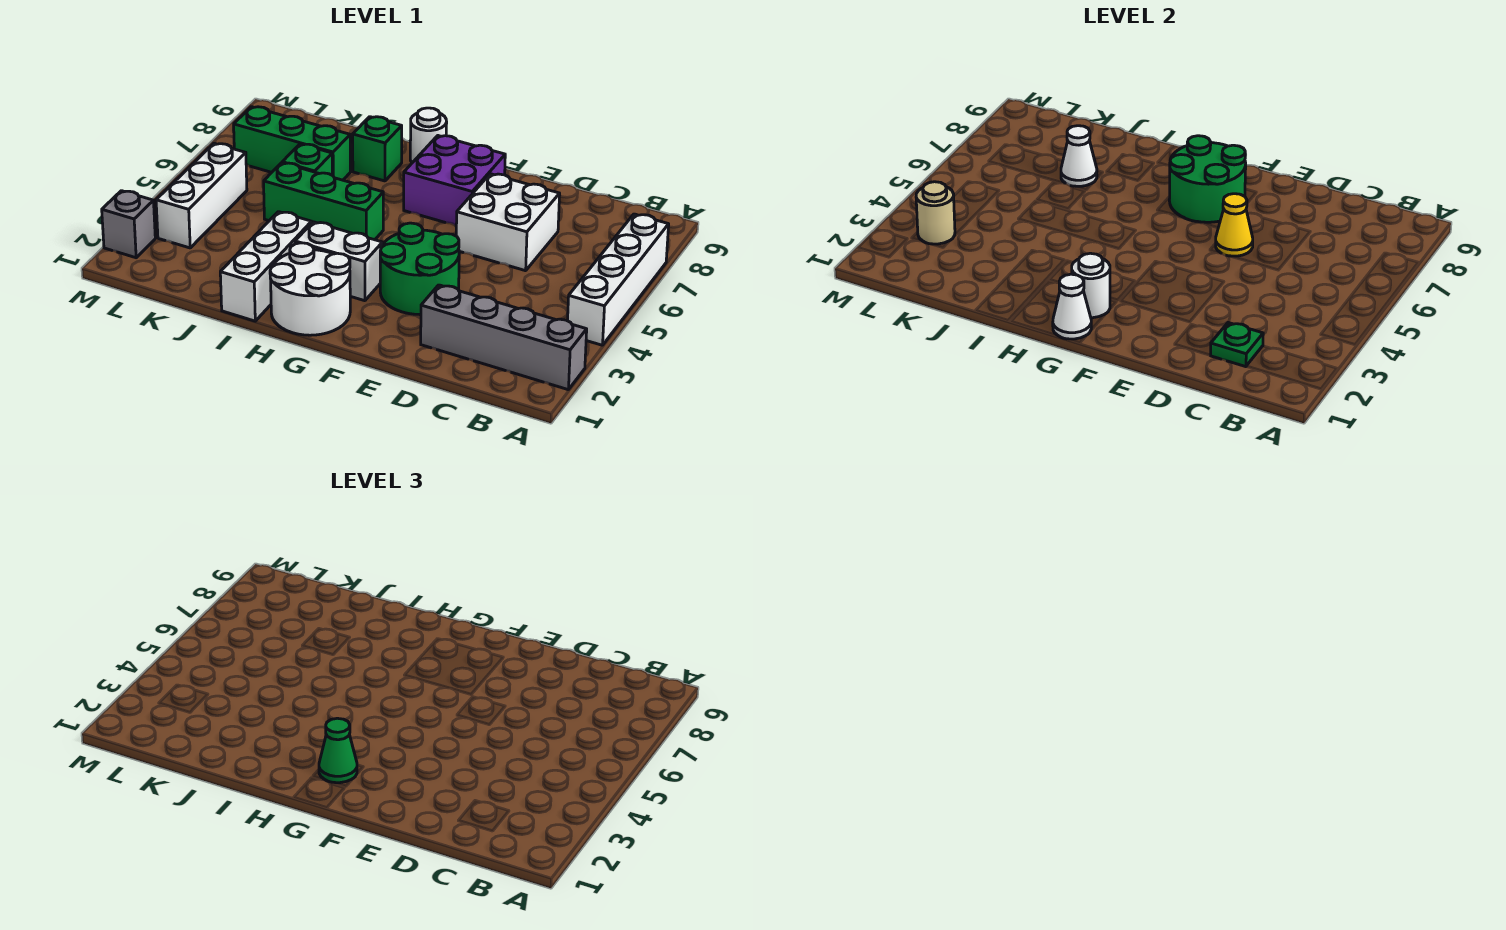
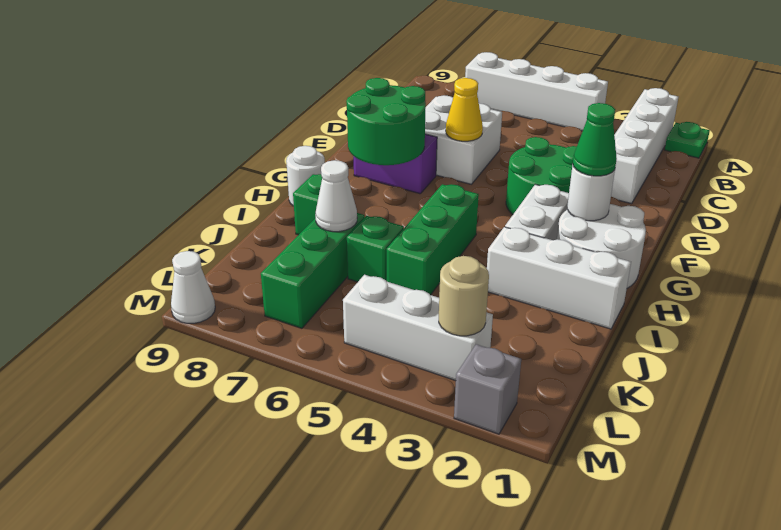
grey brick A2:D2 level 1 -> white brick A2:D2 level 1
green plate C2 level 2 -> green plate A1 level 1
purple brick F7:G8 level 1 -> purple brick F7:F8 level 1
white cone G1 level 2 -> white cone M9 level 1

